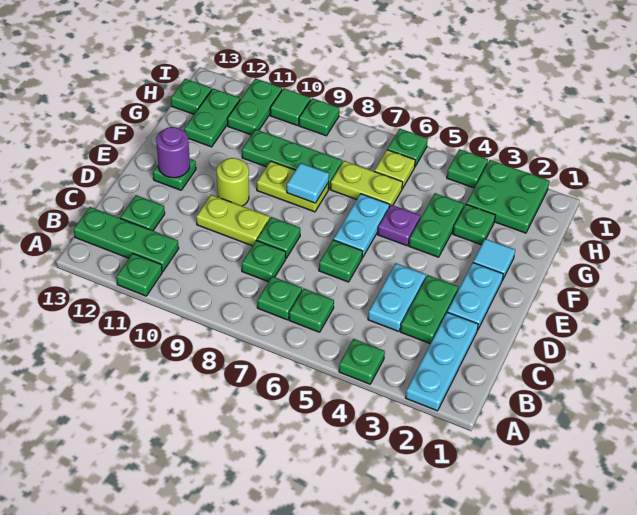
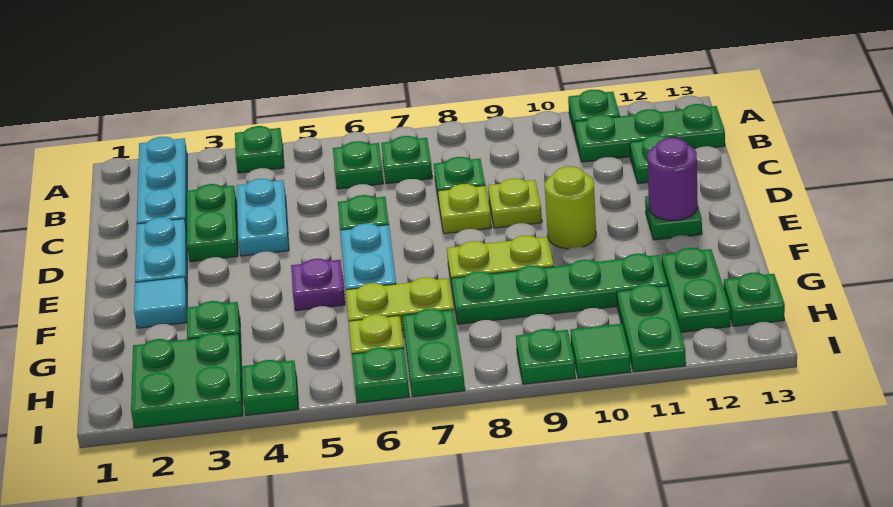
green plate D8 level 1 -> lime plate D8 level 1
lime plate D9:D10 level 1 -> lime plate D9 level 1
green plate F4:G4 level 1 -> green plate H7:I7 level 1
cyan tile F8 level 2 -> none
green plate G8:G10 level 1 -> green plate G8:G11 level 1

